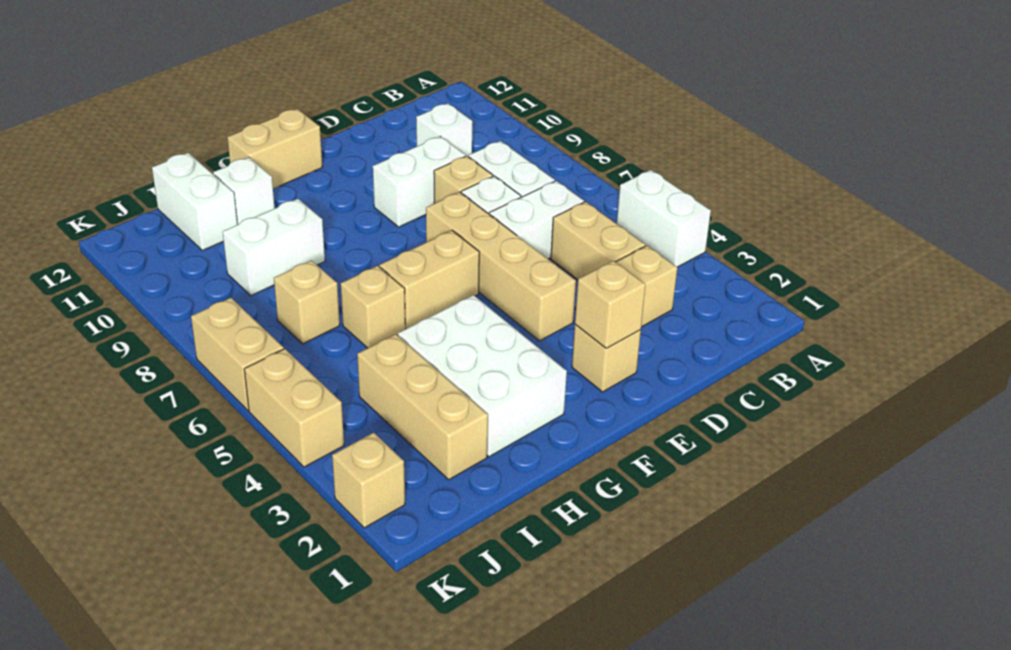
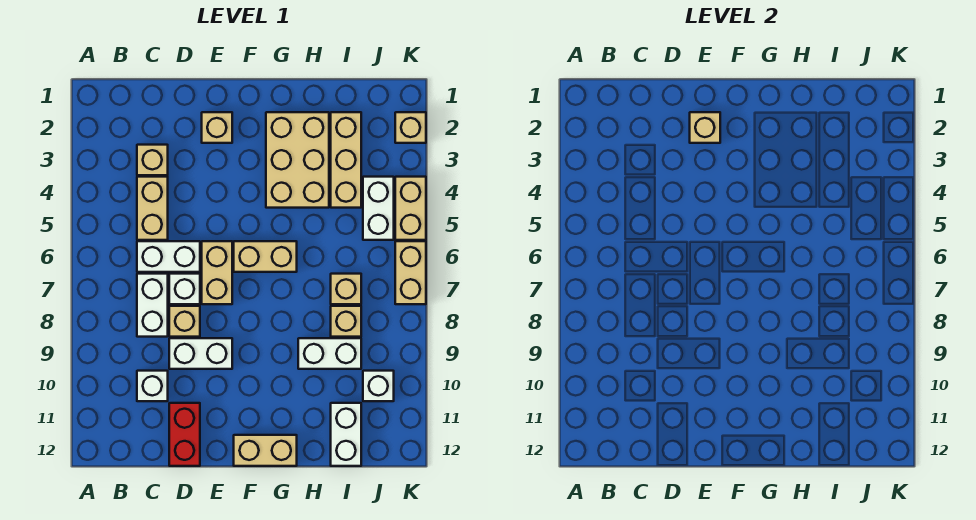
white brick A4:A5 level 1 -> white brick J4:J5 level 1
none -> red brick D11:D12 level 1
tan brick E4:E7 level 1 -> tan brick E6:E7 level 1
white brick G2:H4 level 1 -> tan brick G2:H4 level 1
tan brick H6 level 1 -> tan brick I8 level 1
white brick H11 level 1 -> white brick J10 level 1

